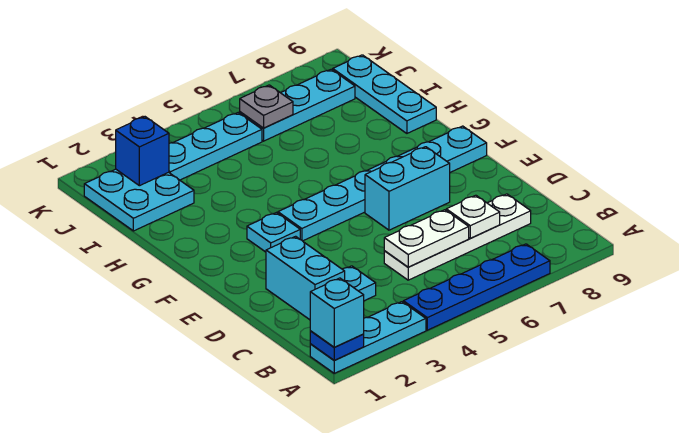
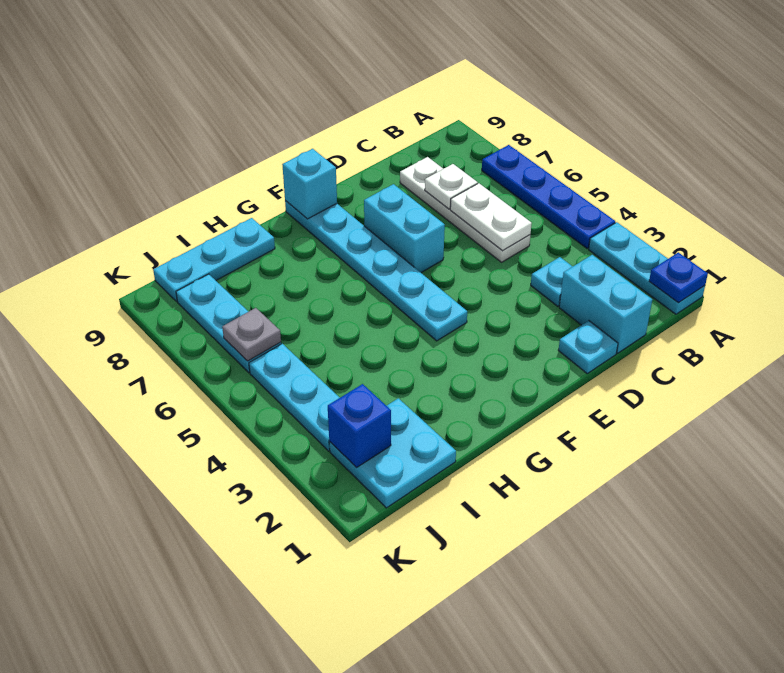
cyan brick A1 level 3 -> cyan brick F9 level 2
cyan brick C2:D2 level 1 -> cyan brick C1:C2 level 1
cyan plate F3 level 1 -> cyan plate D1 level 1

